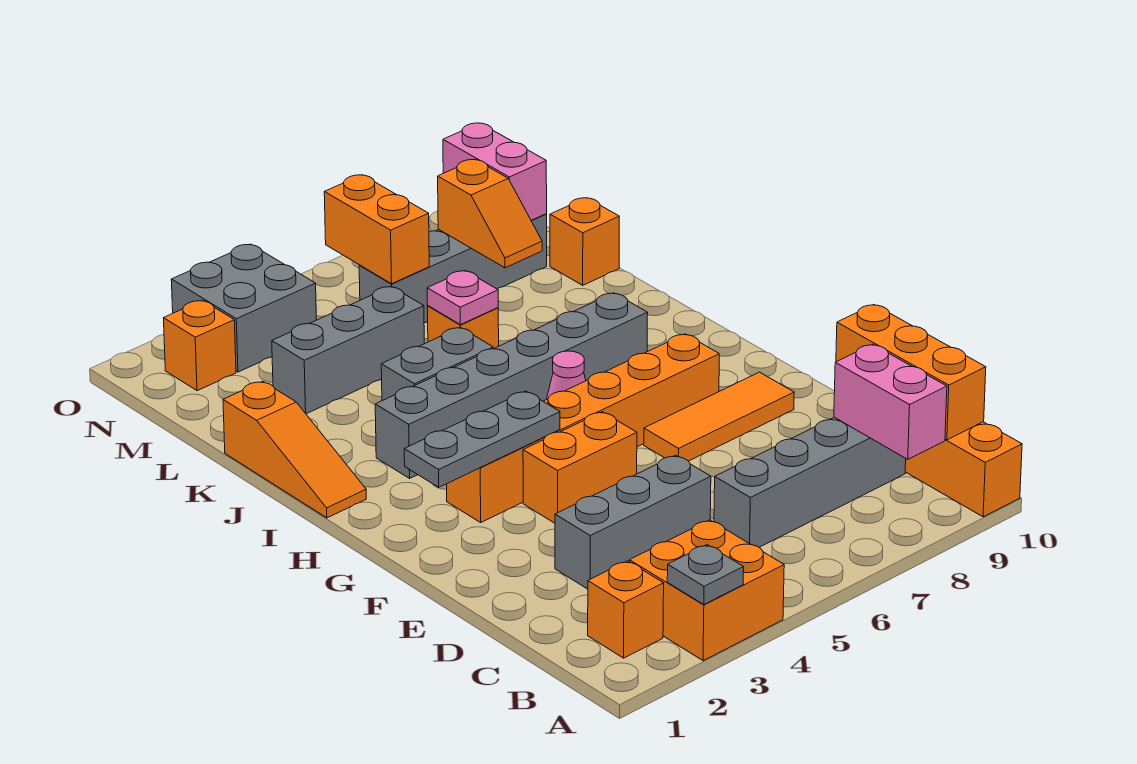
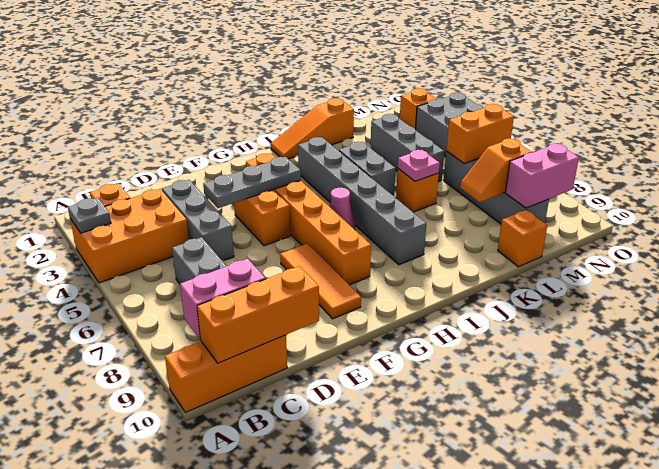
orange brick A3:B4 level 1 -> orange brick A3:C4 level 1
grey plate G2:G4 level 2 -> grey plate E4:G4 level 2

